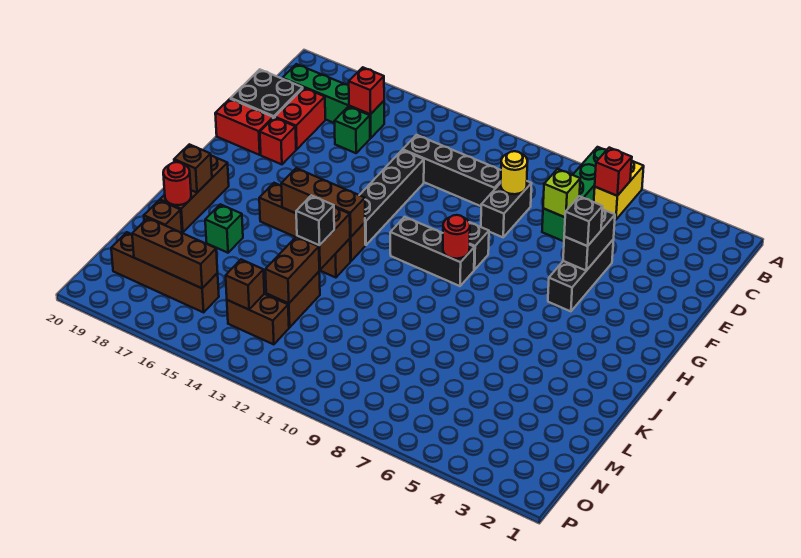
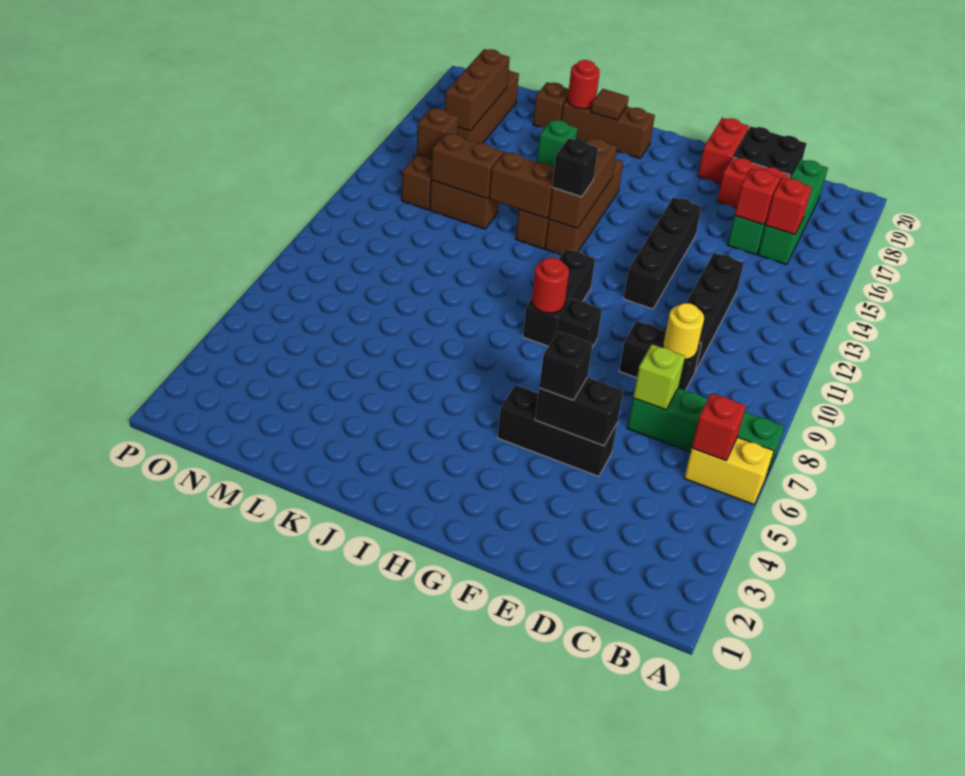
black brick E13:H13 level 1 -> black brick F12:F15 level 1
red brick F18 level 1 -> red brick D16 level 2
brown brick J19 level 2 -> brown tile J19 level 2
black brick K13 level 3 -> black brick I13 level 3

